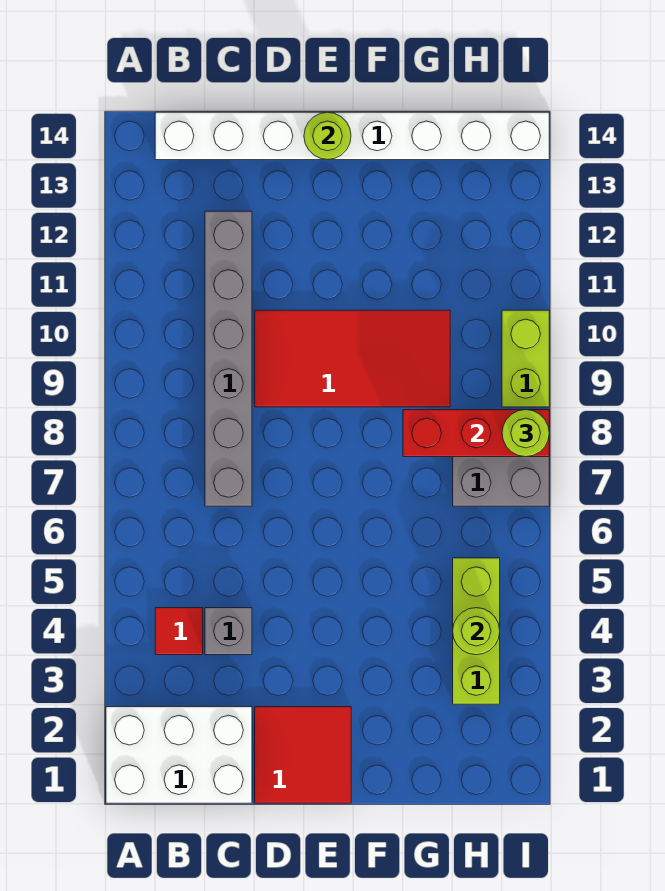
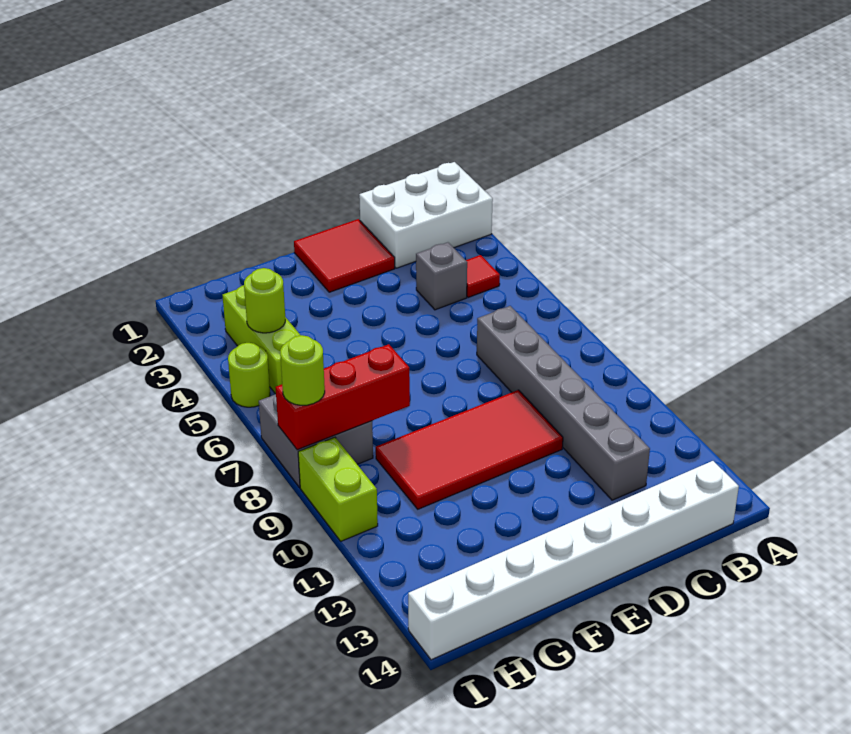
lime round brick E14 level 2 -> lime round brick I5 level 1

